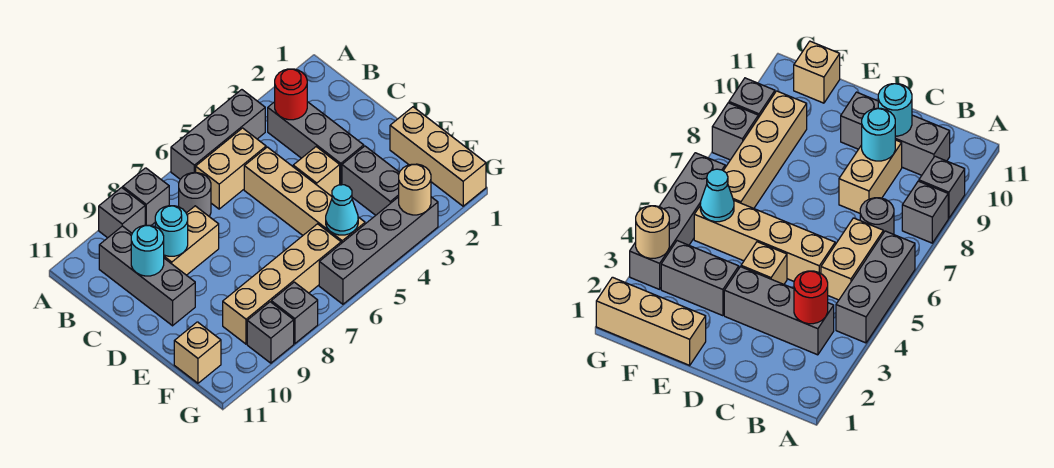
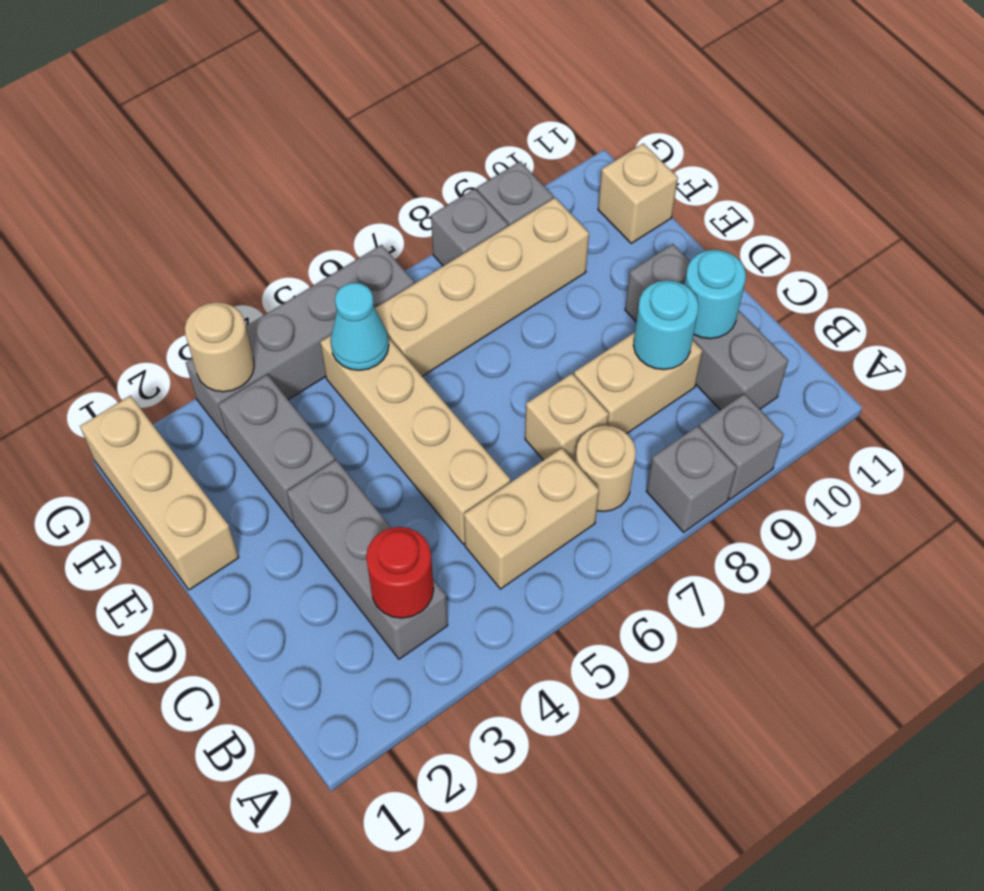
grey brick A4:A6 level 1 -> none
grey round brick B7 level 1 -> tan round brick B7 level 1
tan brick D4 level 1 -> tan brick C7 level 1

